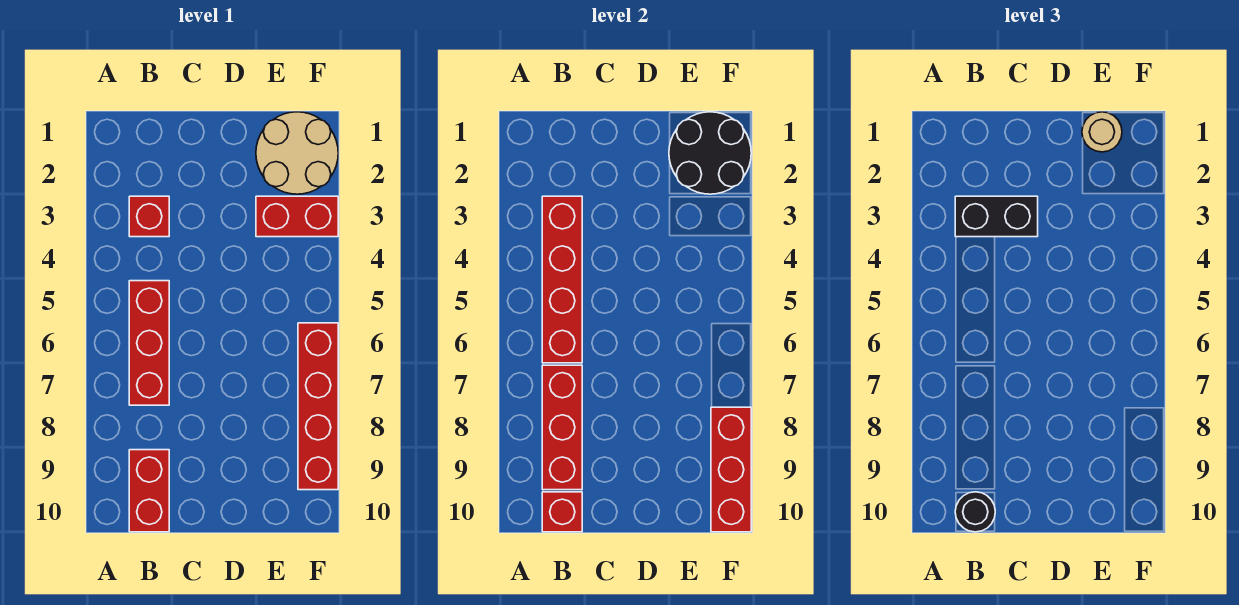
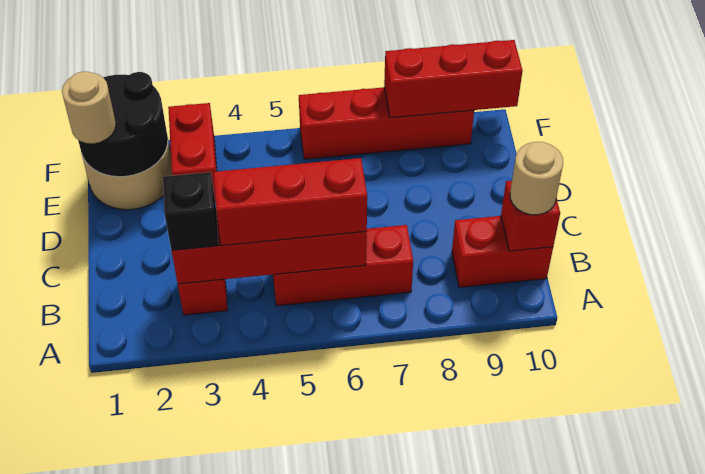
black brick B3:C3 level 3 -> black brick B3 level 3
red brick B7:B9 level 2 -> red brick B4:B6 level 3
black round brick B10 level 3 -> tan round brick B10 level 3

